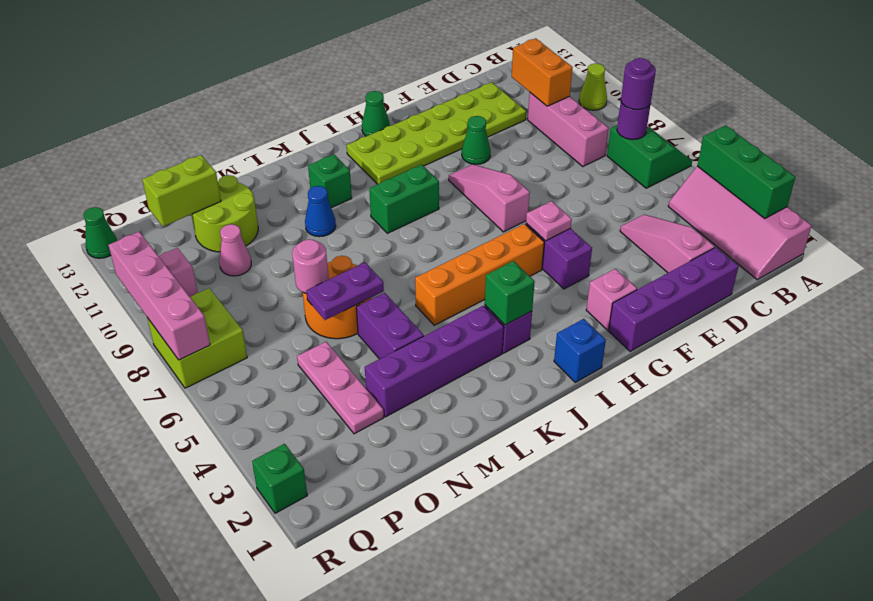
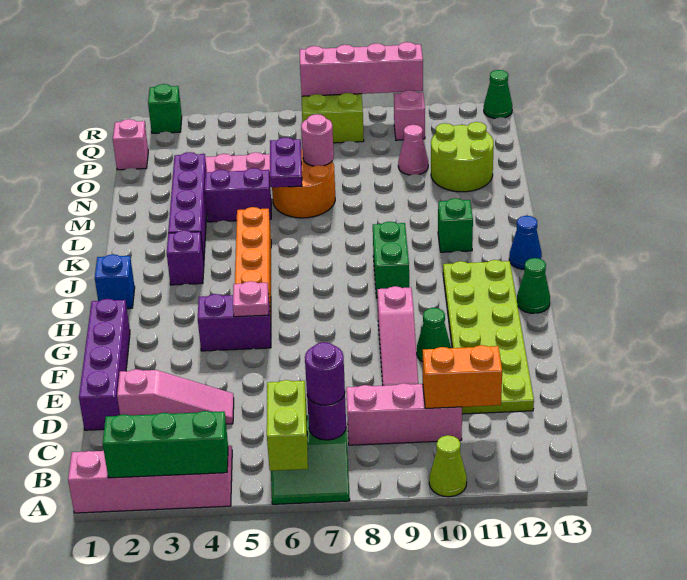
pink brick G2 level 1 -> pink brick P1 level 1
pink slope G7:G9 level 1 top 7 -> pink slope E9:G9 level 1 top G
green brick J3 level 2 -> none
blue cone L10 level 1 -> blue cone J13 level 1
lime brick O12:P12 level 2 -> lime brick A6:B6 level 2

